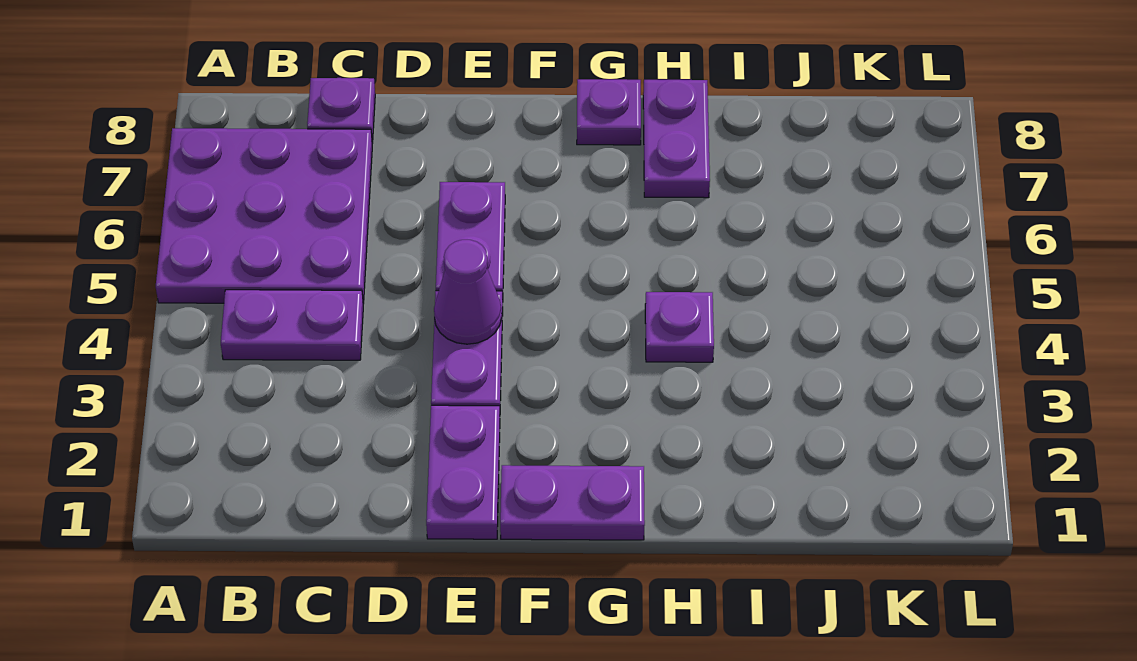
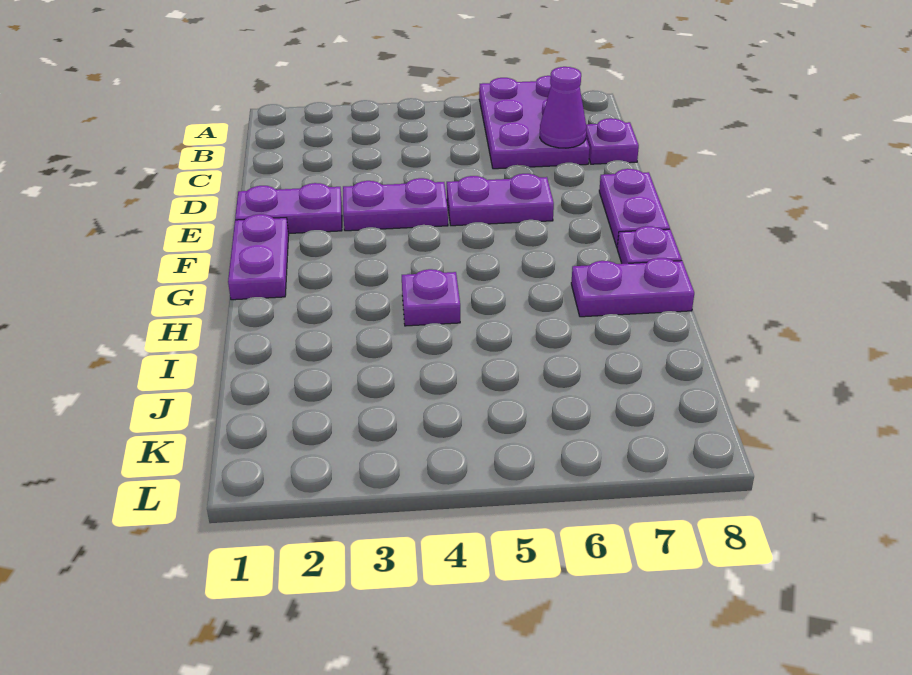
purple plate A5:C7 level 1 -> purple plate A6:C7 level 1
purple plate B4:C4 level 1 -> purple plate E8:F8 level 1
purple cone E4 level 2 -> purple cone C7 level 2

